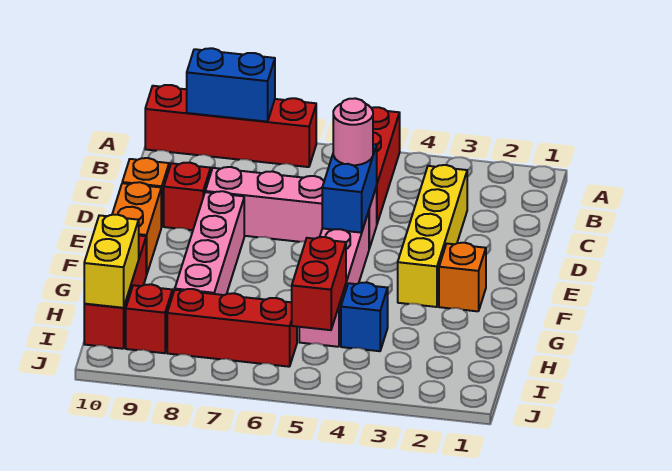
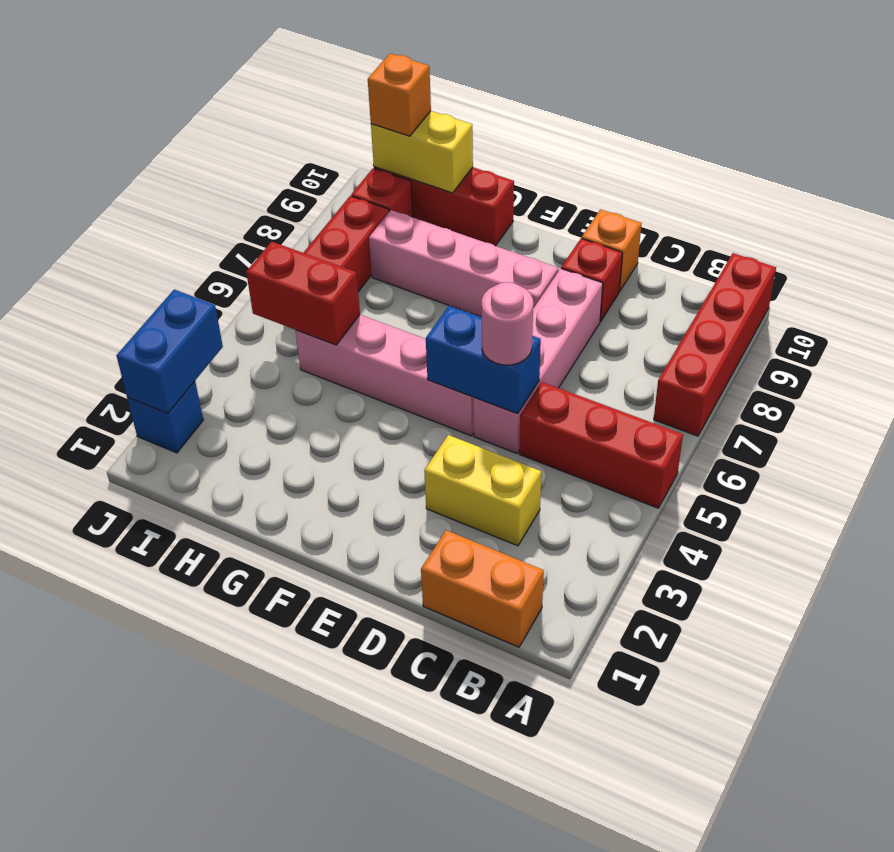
blue brick A8:A9 level 2 -> blue brick J2:J3 level 2
yellow brick C3:F3 level 1 -> yellow brick C3:D3 level 1
orange brick E10:F10 level 1 -> orange brick B1:C1 level 1
orange brick F2 level 1 -> orange brick I10 level 3
blue brick H4 level 1 -> blue brick J2 level 1

